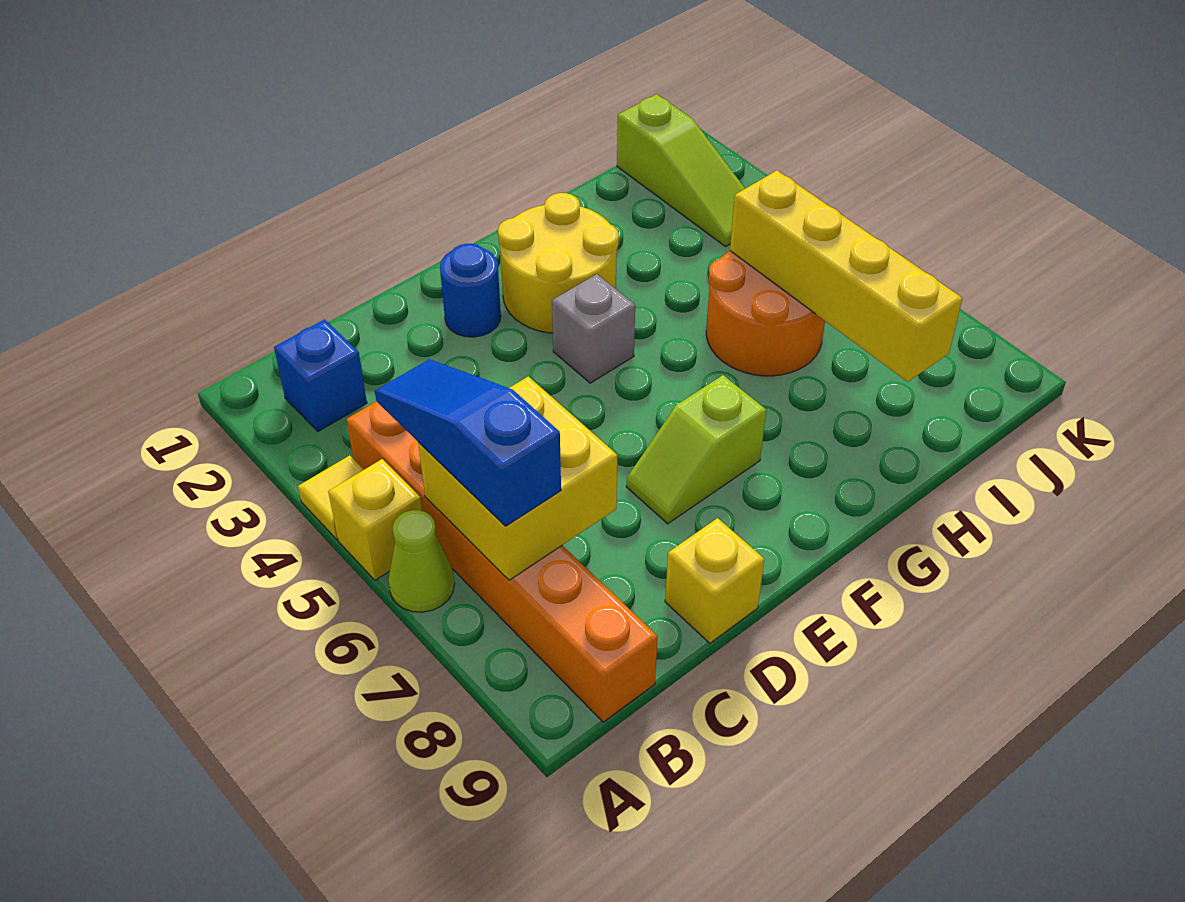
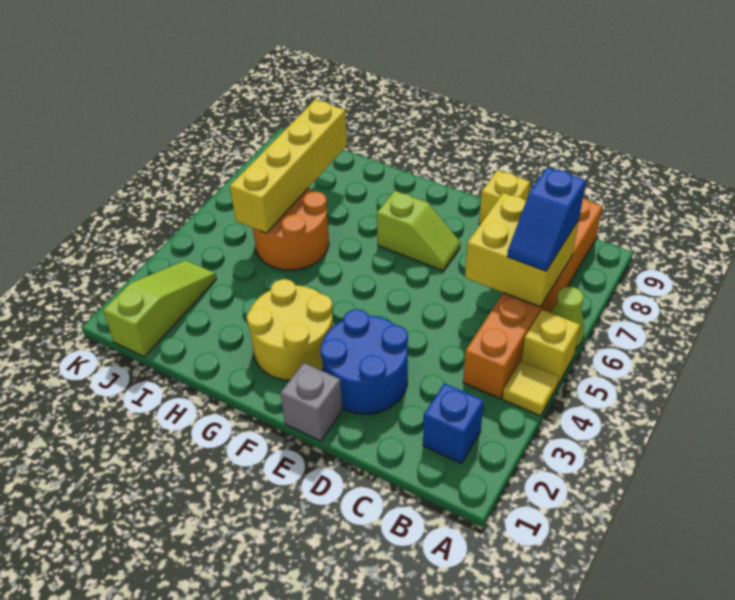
blue slope B5:B7 level 3 top 7 -> blue slope B6:B7 level 3 top 7
blue round brick E2 level 1 -> blue round brick D2:E3 level 1
grey brick F4 level 1 -> grey brick E1 level 1

